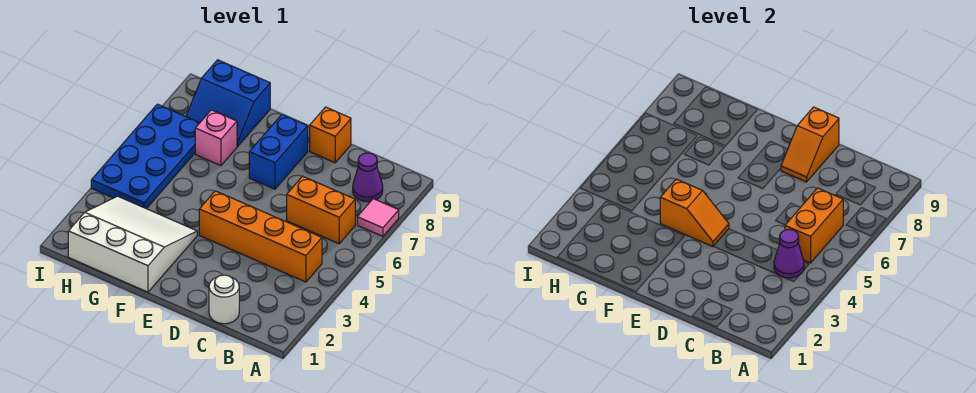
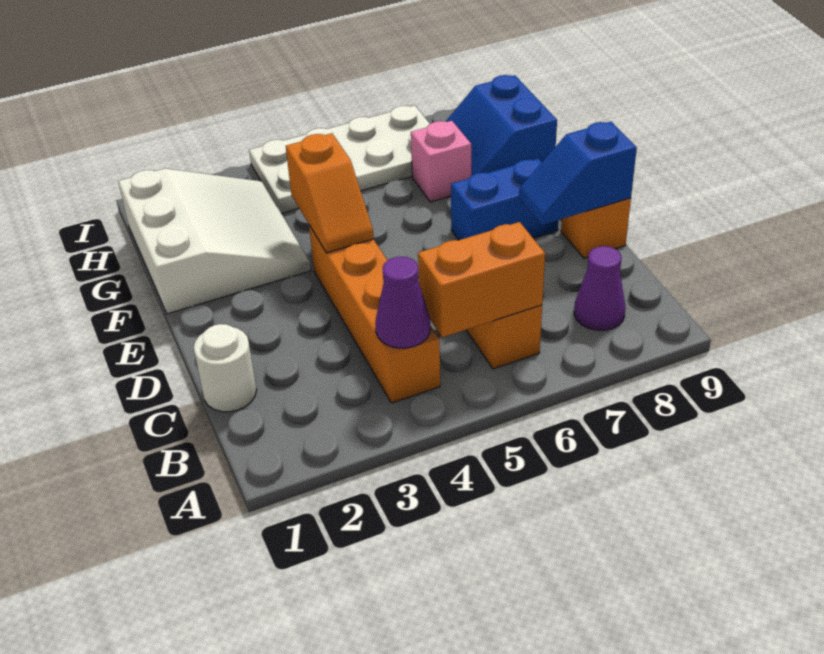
pink tile A7 level 1 -> none
orange slope D8:D9 level 2 top 9 -> blue slope D8:D9 level 2 top 9
blue plate H4:I7 level 1 -> white plate H4:I7 level 1

